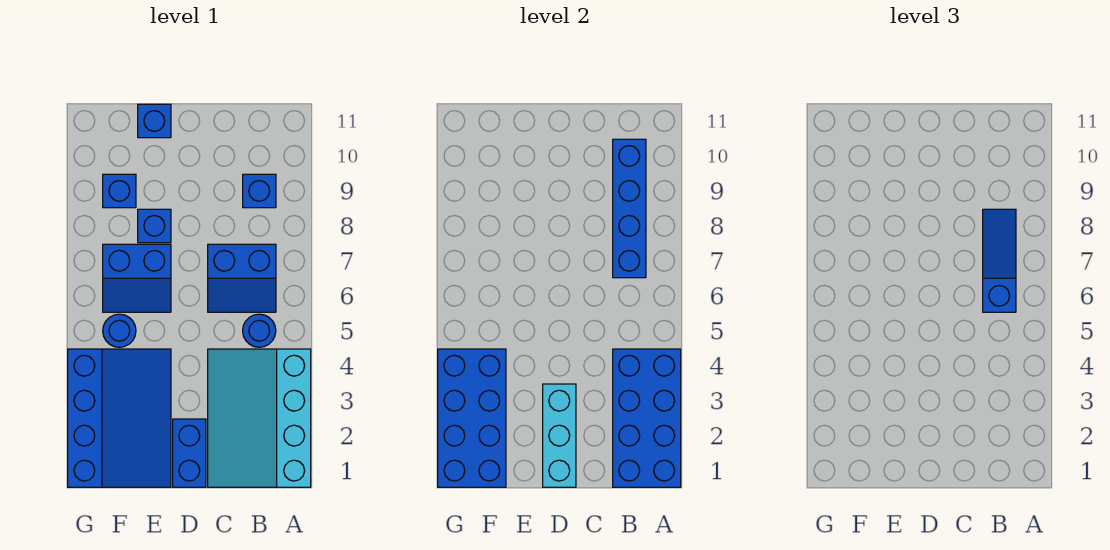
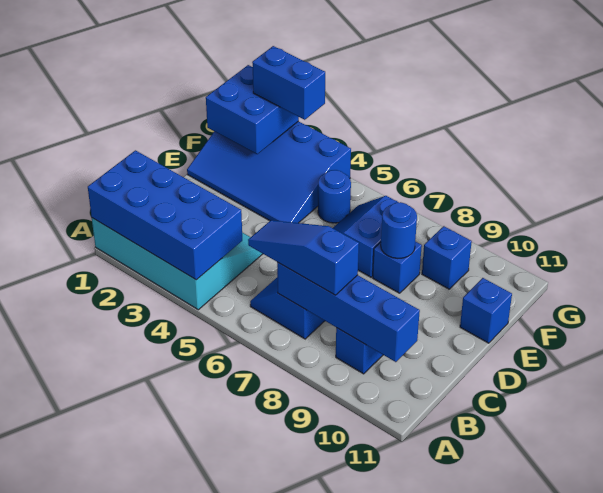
blue round brick B5 level 1 -> blue round brick E8 level 2
blue slope B6:B8 level 3 top 6 -> blue slope B6:B8 level 3 top 8
blue brick D1:D2 level 1 -> blue brick G2:G3 level 3
cyan brick D1:D3 level 2 -> none
blue brick F1:G4 level 2 -> blue brick F1:G2 level 2

